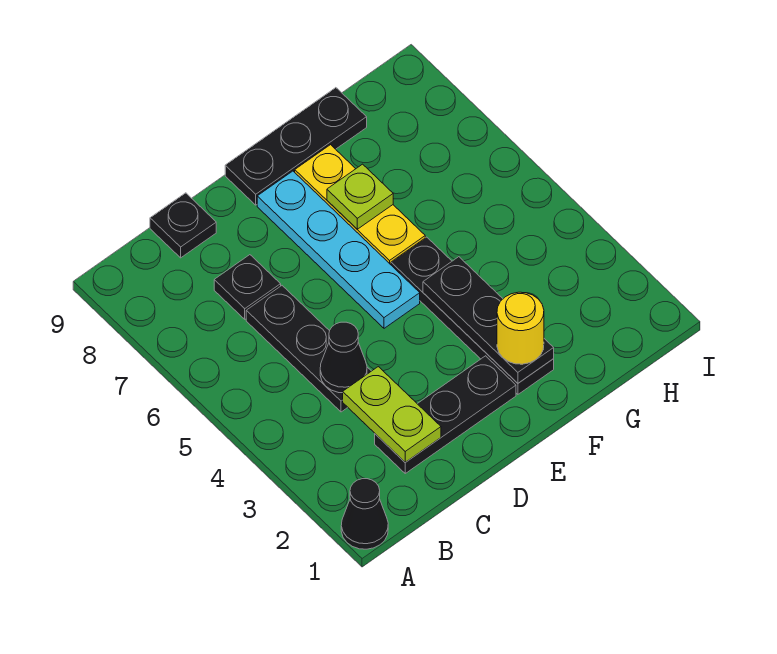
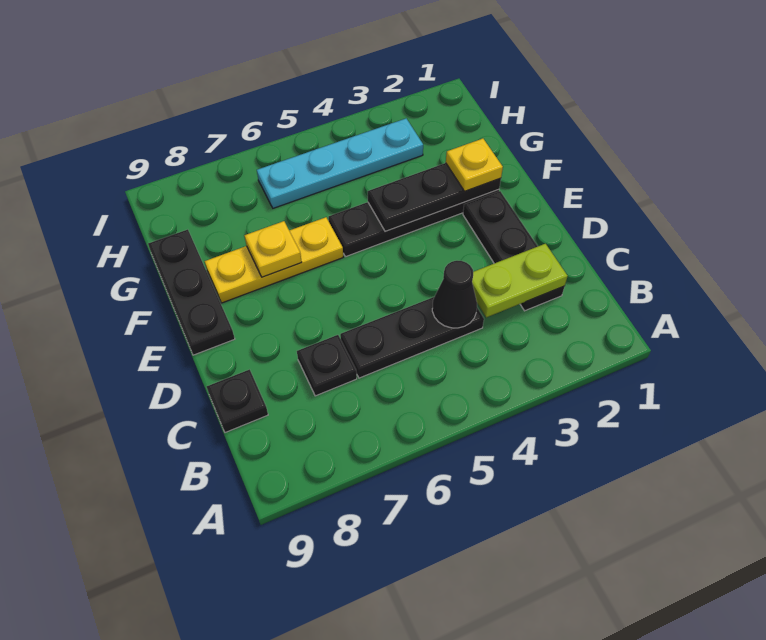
black cone A1 level 1 -> none
cyan plate E5:E8 level 1 -> cyan plate H3:H6 level 1
yellow round brick F2 level 3 -> yellow plate F2 level 3
lime plate F7 level 2 -> yellow plate F7 level 2

